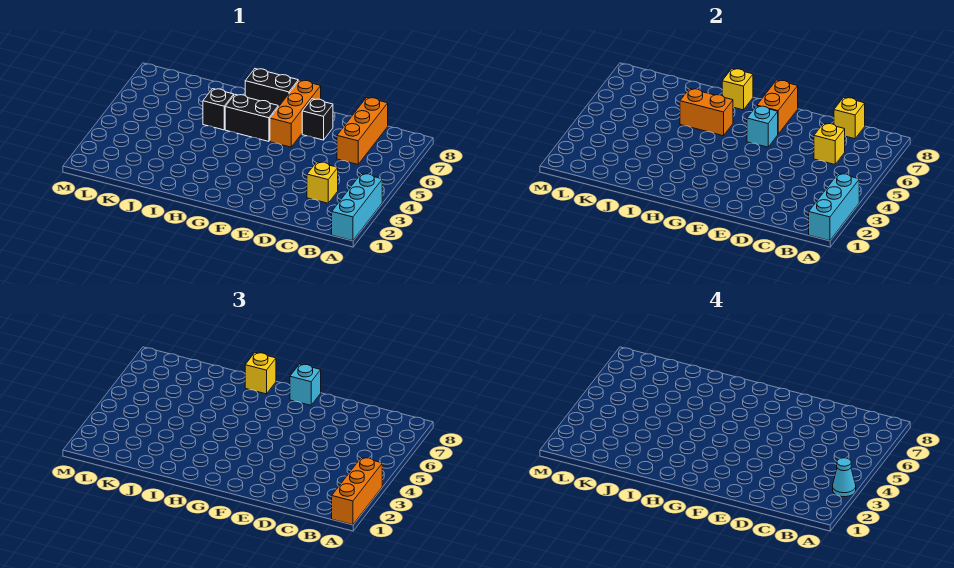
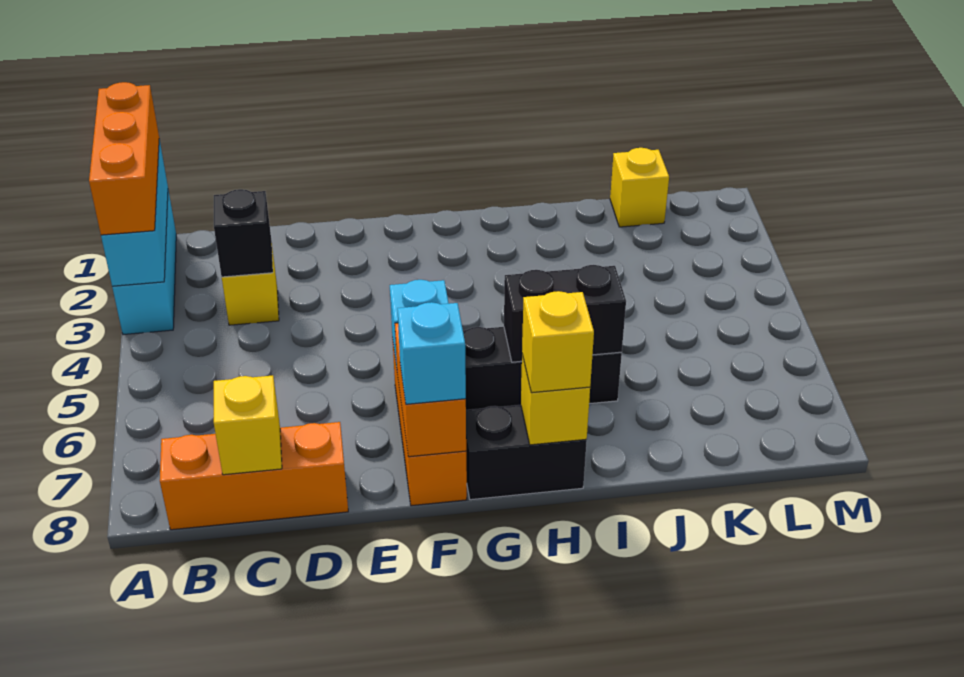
cyan cone A3 level 4 -> none
orange brick C6:C8 level 1 -> orange brick B8:D8 level 1
yellow brick C6 level 2 -> yellow brick K1 level 1
black brick E7 level 1 -> black brick C3 level 2
orange brick H6:I6 level 2 -> black brick H6:I6 level 2

